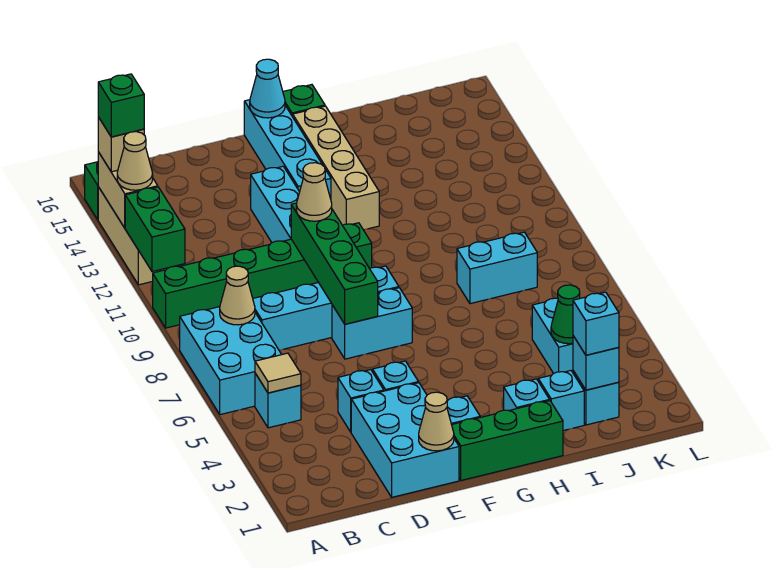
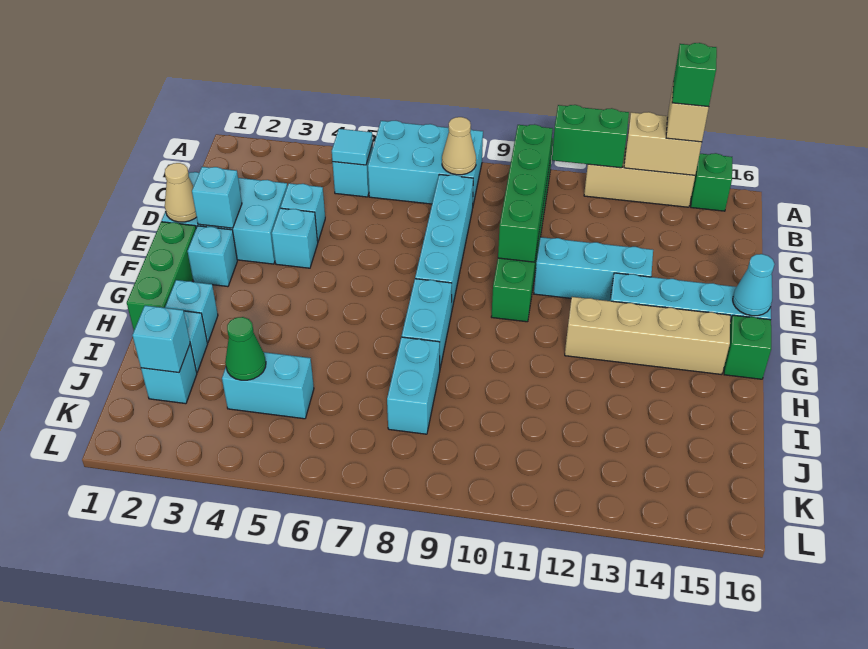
tan cone A13 level 3 -> none
tan tile B5 level 2 -> cyan tile B5 level 2
cyan brick E7:F7 level 1 -> cyan brick G8:H8 level 1
green brick E7:E10 level 2 -> green brick B10:E10 level 2
tan cone E10 level 3 -> none
cyan brick J2 level 3 -> cyan brick E2 level 2

